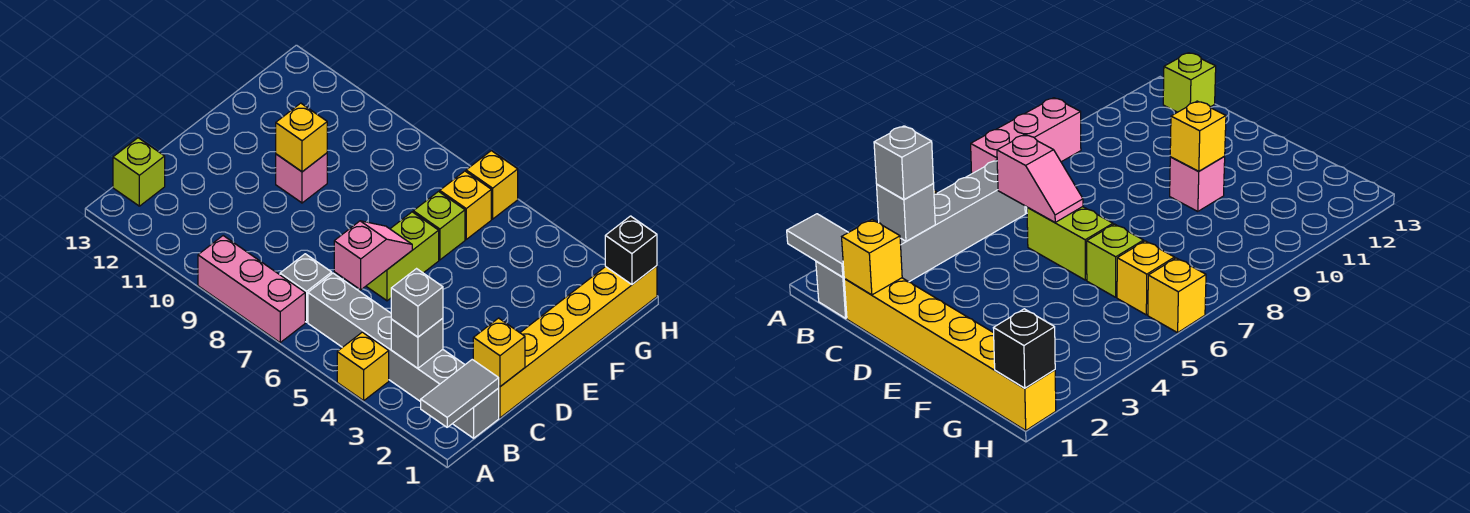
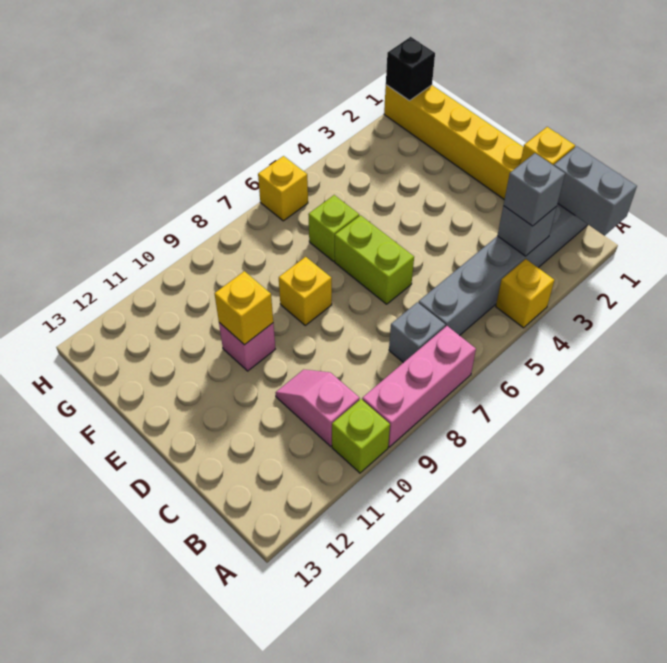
grey tile A1:B1 level 2 -> grey brick A1:B1 level 2
lime brick B13 level 1 -> lime brick A10 level 1
pink slope C6:D6 level 2 top C -> pink slope B10:C10 level 1 top B
yellow brick G6 level 1 -> yellow brick E8 level 1

